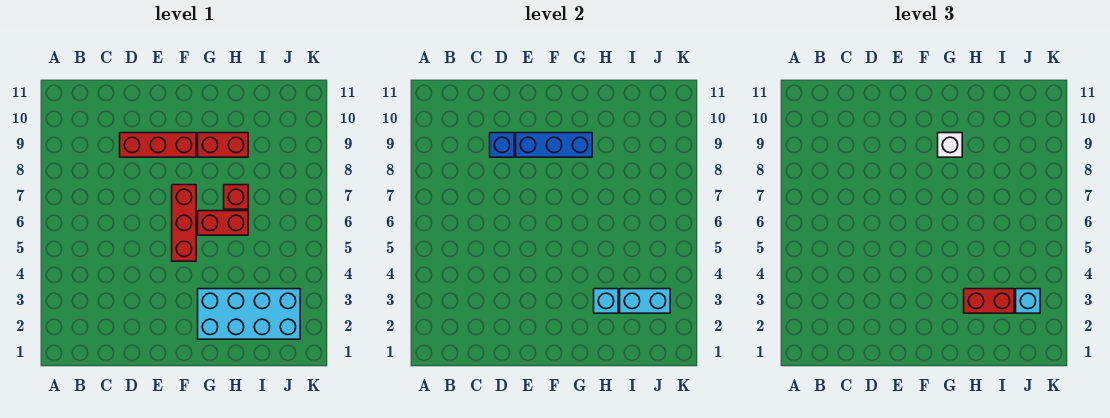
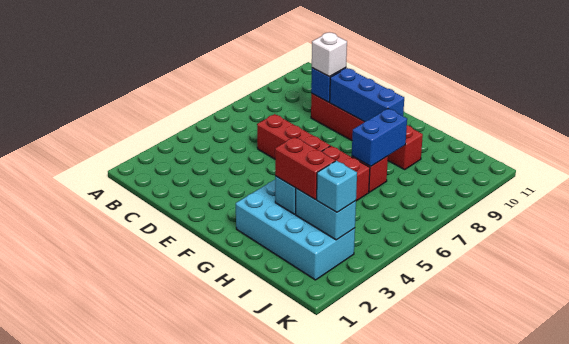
red brick F5:F7 level 1 -> red brick D6:F6 level 1
white brick G9 level 3 -> white brick D9 level 3
none -> blue brick H7:H8 level 2

